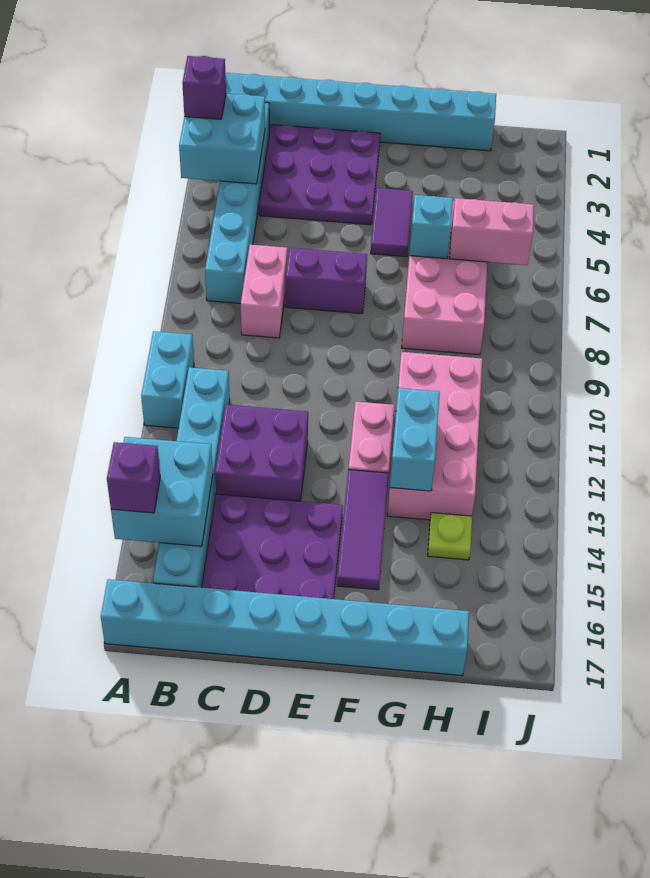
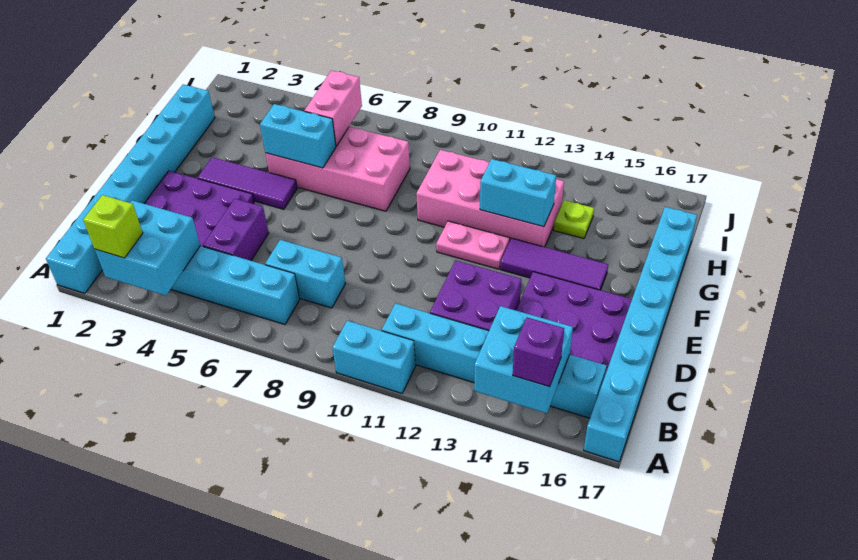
purple brick A3 level 3 -> lime brick A3 level 3
pink brick C7:C8 level 1 -> cyan brick C7:C8 level 1
purple brick D7:E7 level 1 -> purple brick C5:D5 level 1
purple tile F4:F5 level 1 -> purple tile F3:F5 level 1
cyan brick G6 level 2 -> cyan brick G5:G6 level 2

